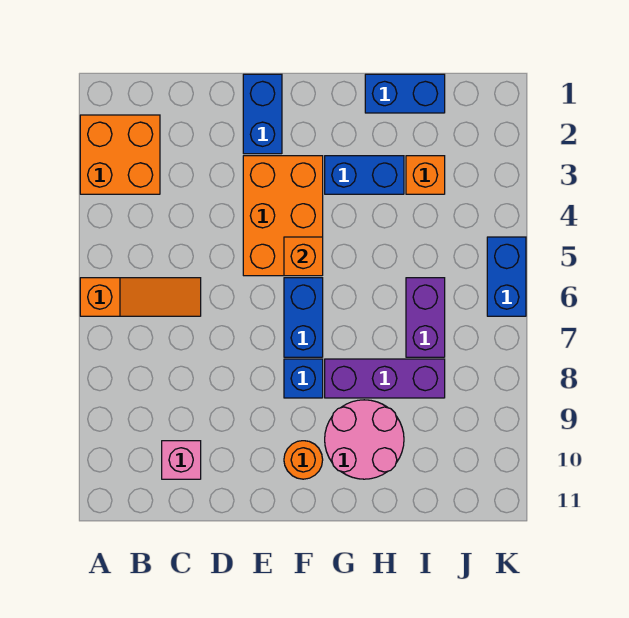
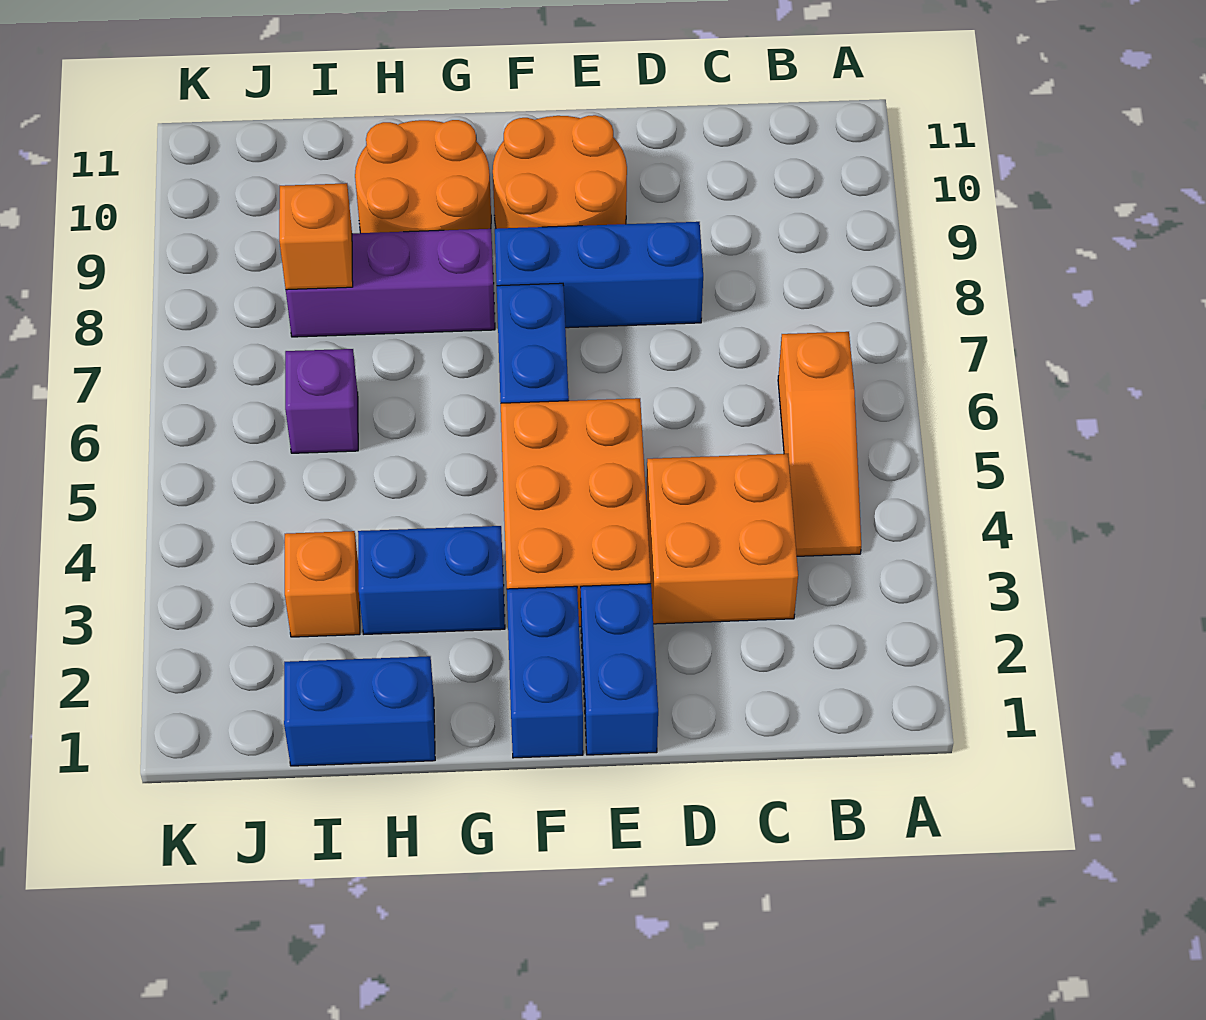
orange brick A2:B3 level 1 -> orange brick C3:D4 level 1
orange slope A6:C6 level 1 top A -> orange slope B4:B6 level 1 top 6
pink brick C10 level 1 -> none
orange brick F5 level 2 -> orange brick I8 level 2
blue brick F8 level 1 -> blue brick D8:F8 level 1
orange round brick F10 level 1 -> orange round brick E9:F10 level 1
pink round brick G9:H10 level 1 -> orange round brick G9:H10 level 1
purple brick I6:I7 level 1 -> purple brick I6 level 1
blue brick K5:K6 level 1 -> blue brick F1:F2 level 1

